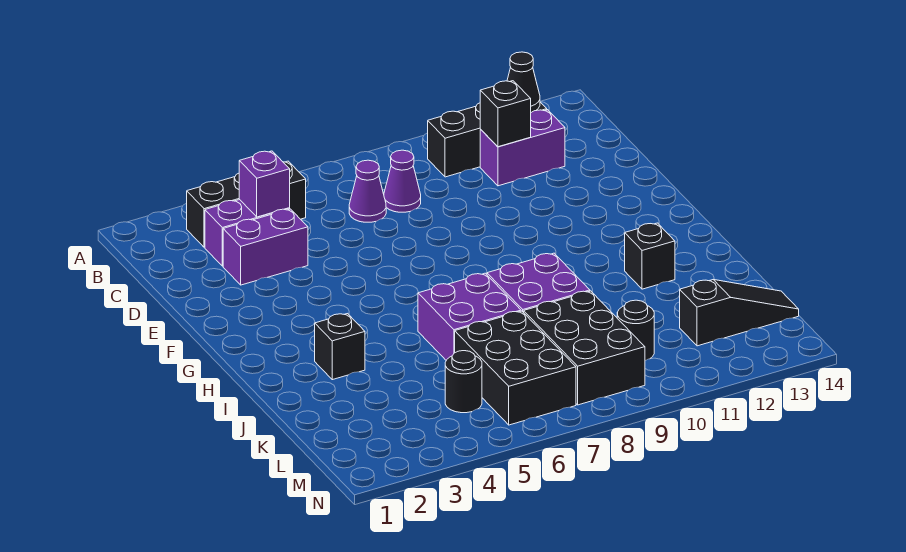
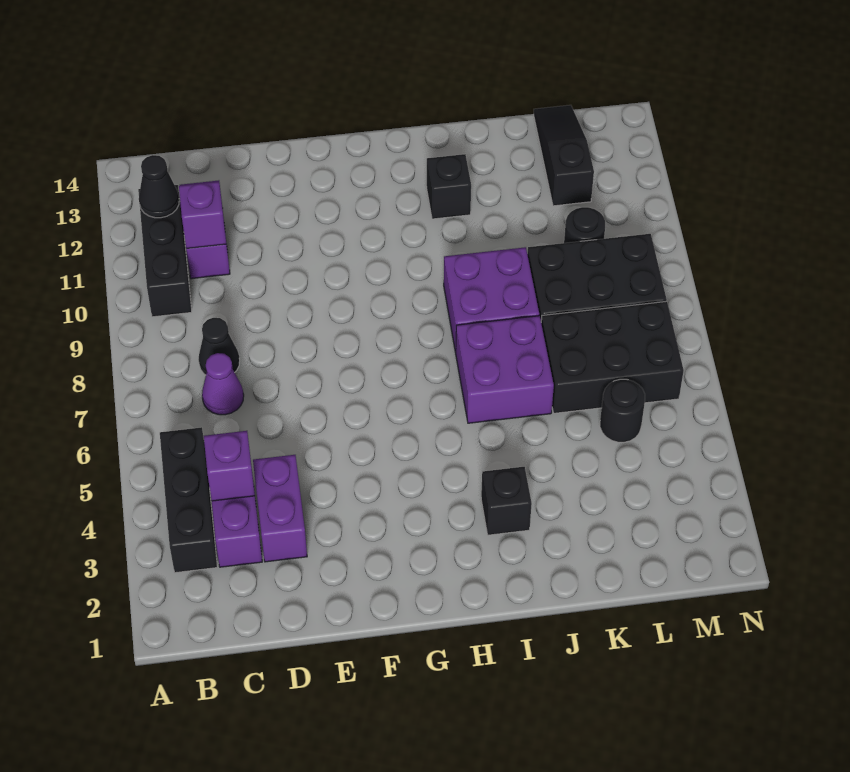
purple cone C8 level 1 -> black cone C8 level 1
black brick C11 level 2 -> purple brick C11 level 2

